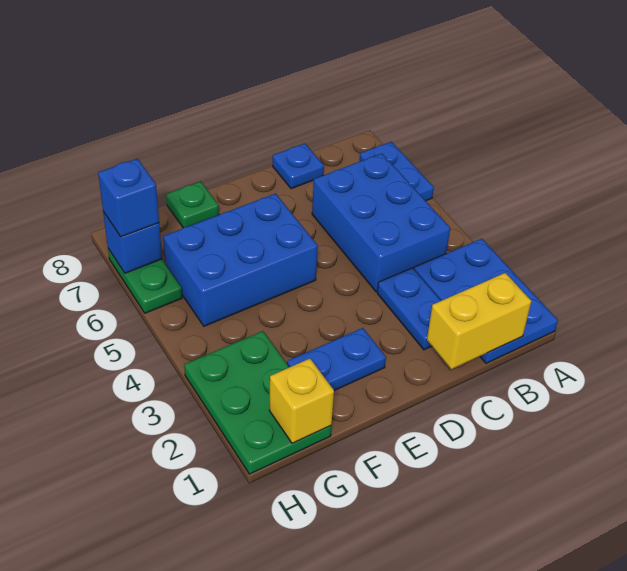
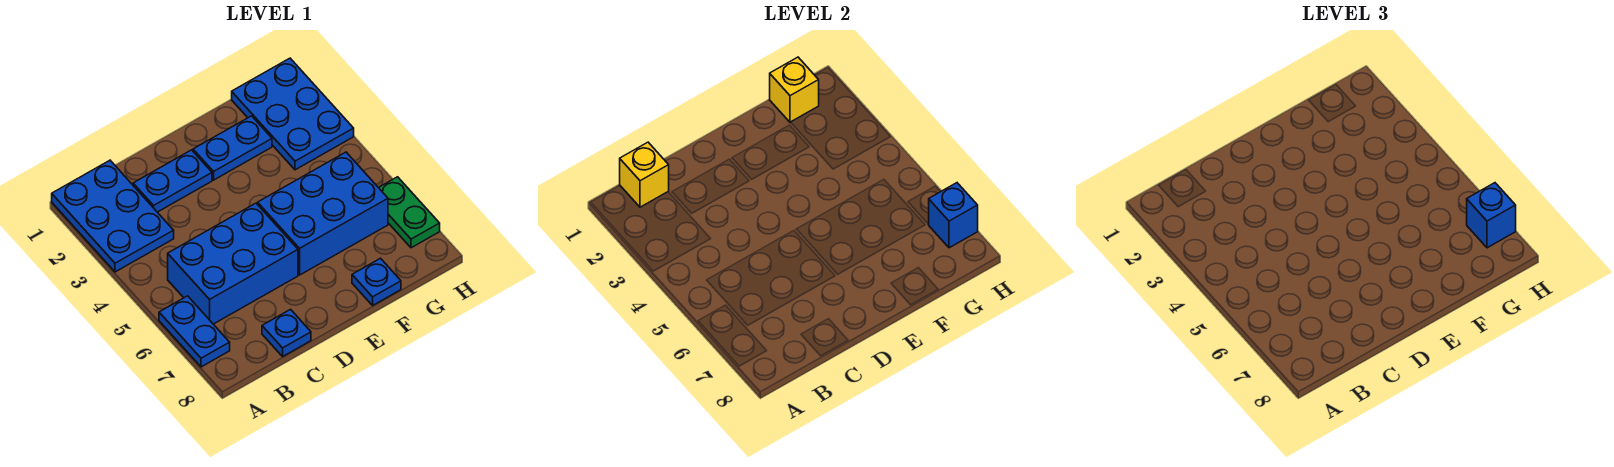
yellow brick B1:C1 level 2 -> yellow brick B1 level 2
blue brick B4:C6 level 1 -> blue brick B5:D6 level 1
blue plate C2:C3 level 1 -> blue plate C2:D2 level 1
green plate F8 level 1 -> blue plate F8 level 1
green plate G1:H3 level 1 -> blue plate G1:H3 level 1

